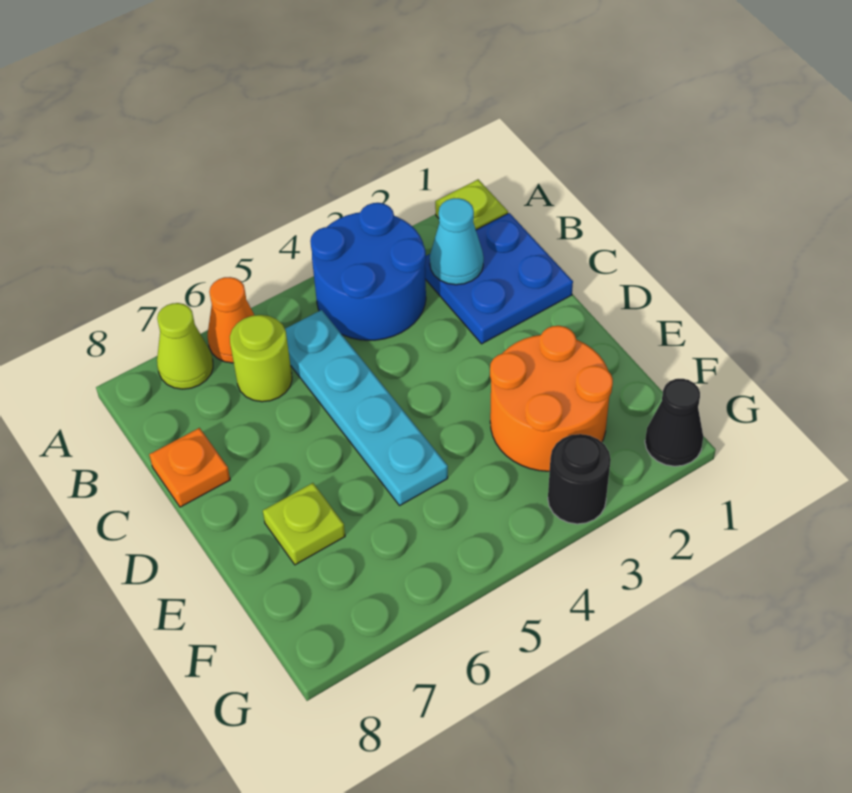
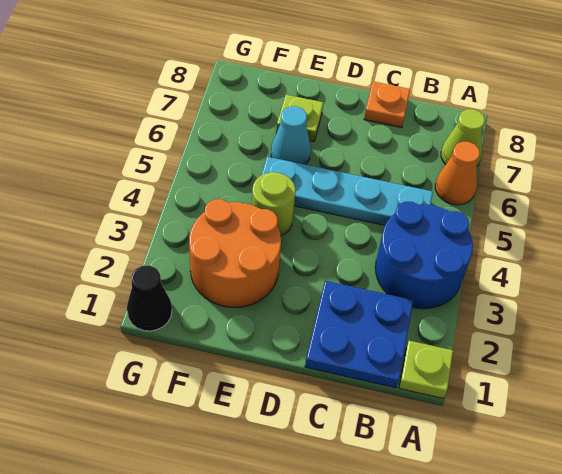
cyan cone B2 level 2 -> cyan cone E6 level 1
lime round brick B6 level 1 -> lime round brick E4 level 1
black round brick G3 level 1 -> none

